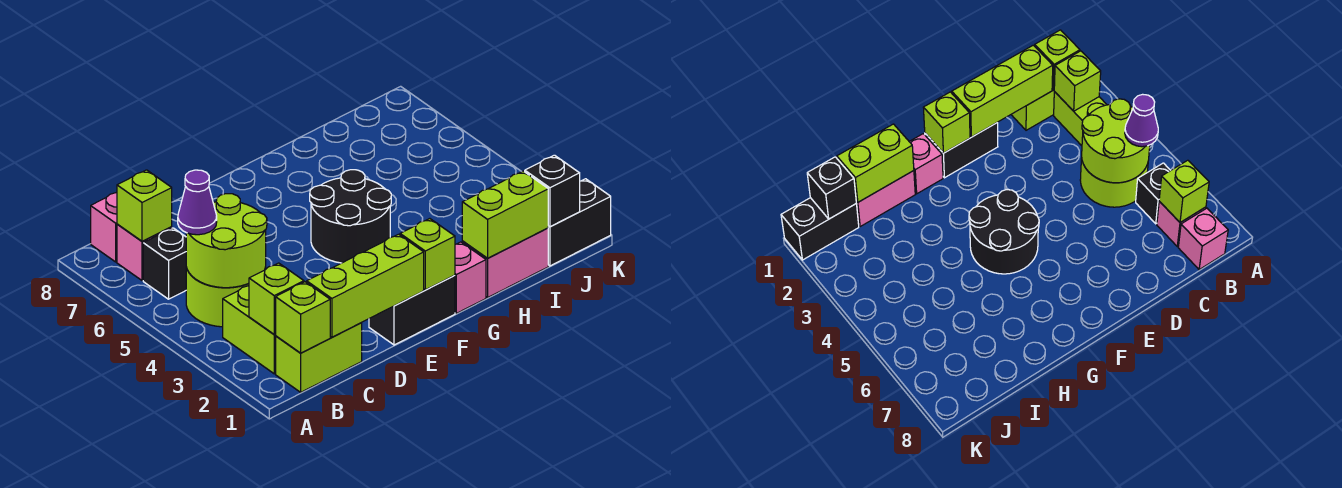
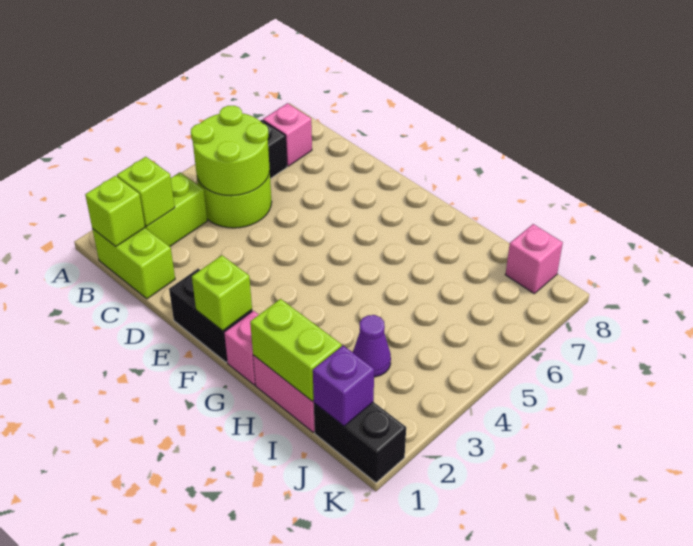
purple cone B5 level 3 -> purple cone I3 level 1
lime brick B7 level 2 -> none
pink brick B8 level 1 -> pink brick J8 level 1
lime brick C1:E1 level 2 -> none
black round brick F4:G5 level 1 -> none
black brick J1 level 2 -> purple brick J1 level 2

